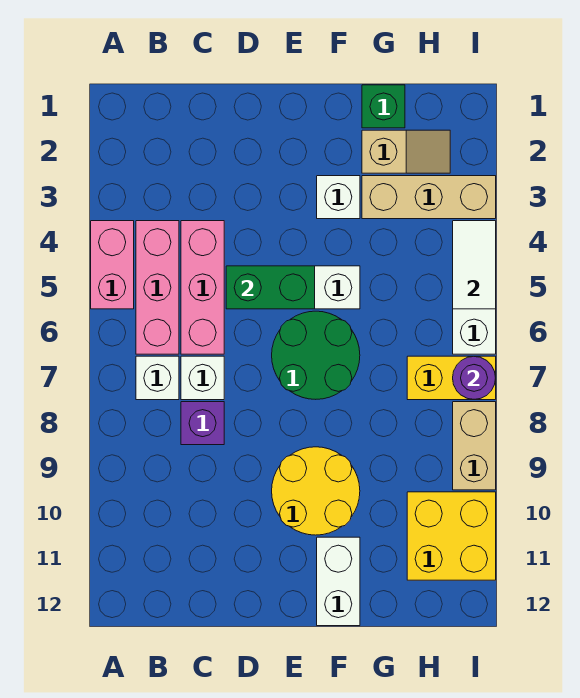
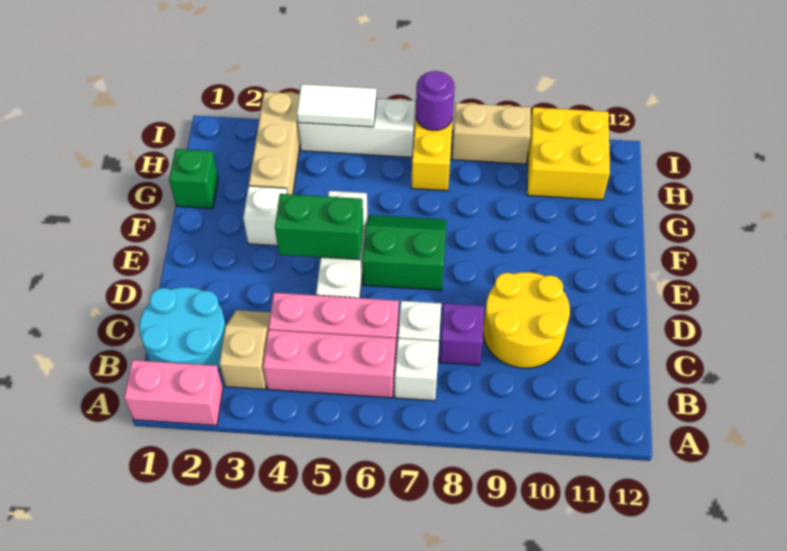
pink brick A4:A5 level 1 -> pink brick A1:A2 level 1
none -> cyan round brick B1:C2 level 1
green brick D5:E5 level 2 -> green brick E4:E5 level 2
green round brick E6:F7 level 1 -> green slope E6:F7 level 1 top E
yellow round brick E9:F10 level 1 -> yellow round brick C9:D10 level 1
white brick F11:F12 level 1 -> none
tan slope G2:H2 level 1 top G -> tan slope B3:C3 level 1 top B

